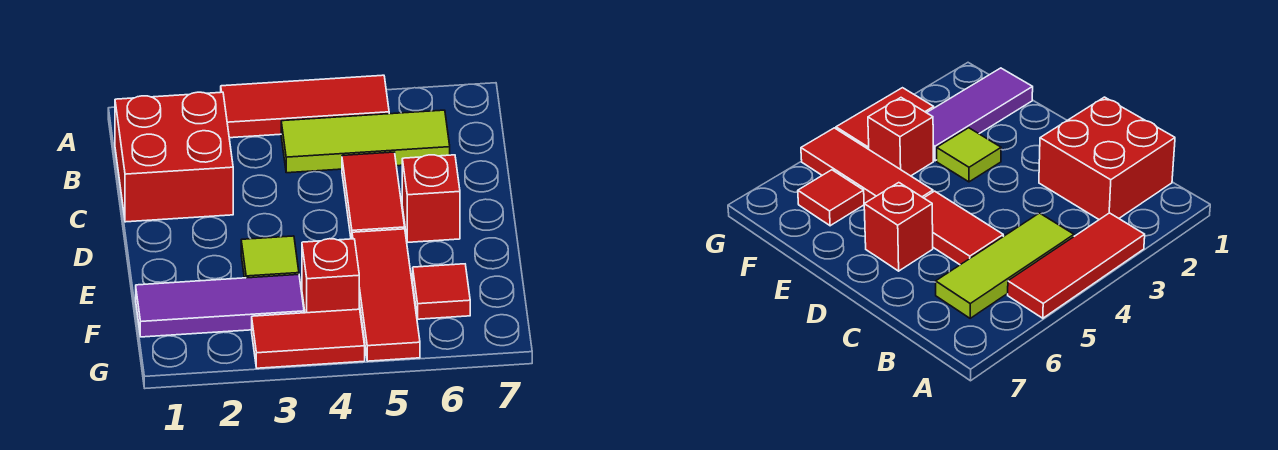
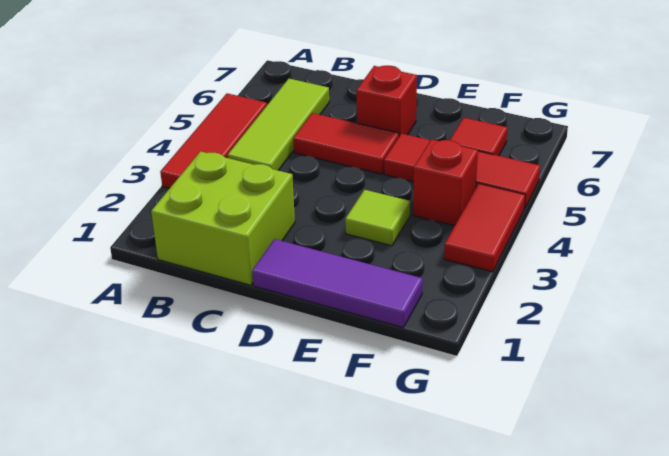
red brick B1:C2 level 1 -> lime brick B1:C2 level 1
purple tile F1:F3 level 1 -> purple tile D1:F1 level 1

